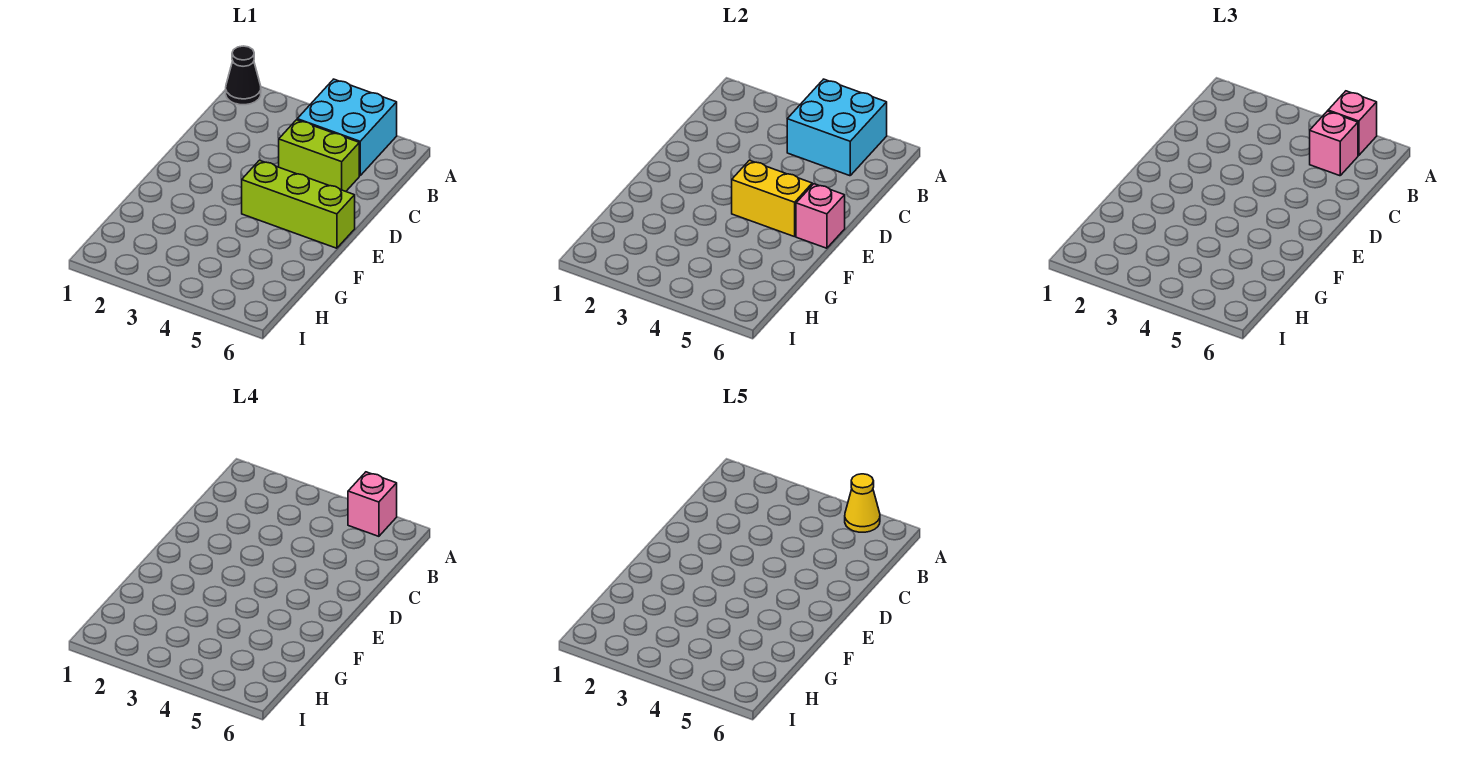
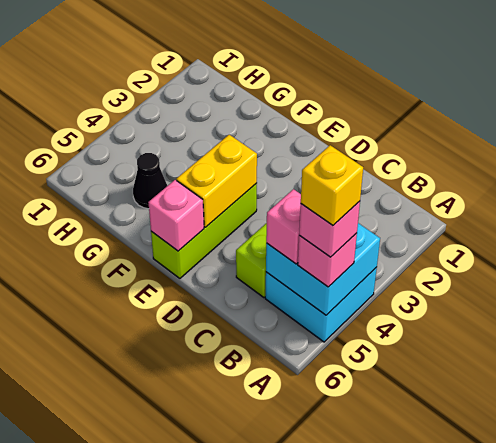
black cone A1 level 1 -> black cone G5 level 1
yellow cone A5 level 5 -> yellow brick A5 level 5

